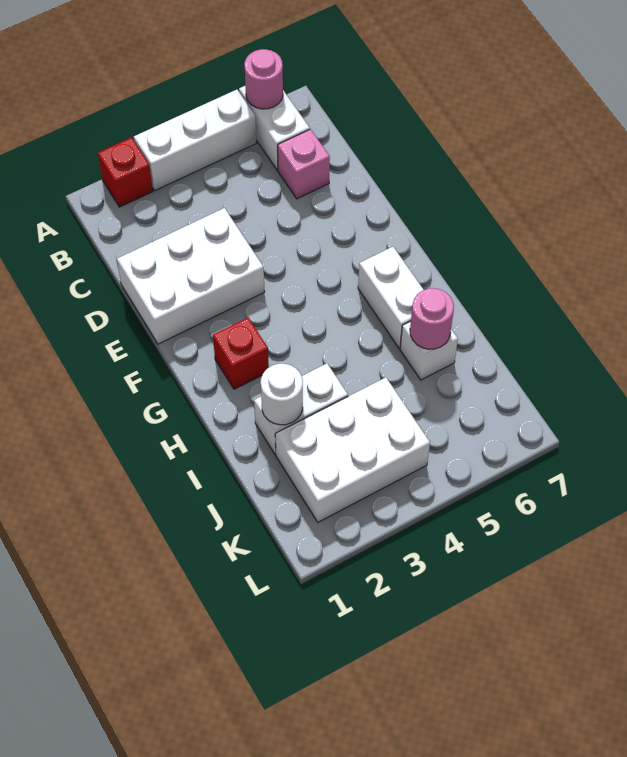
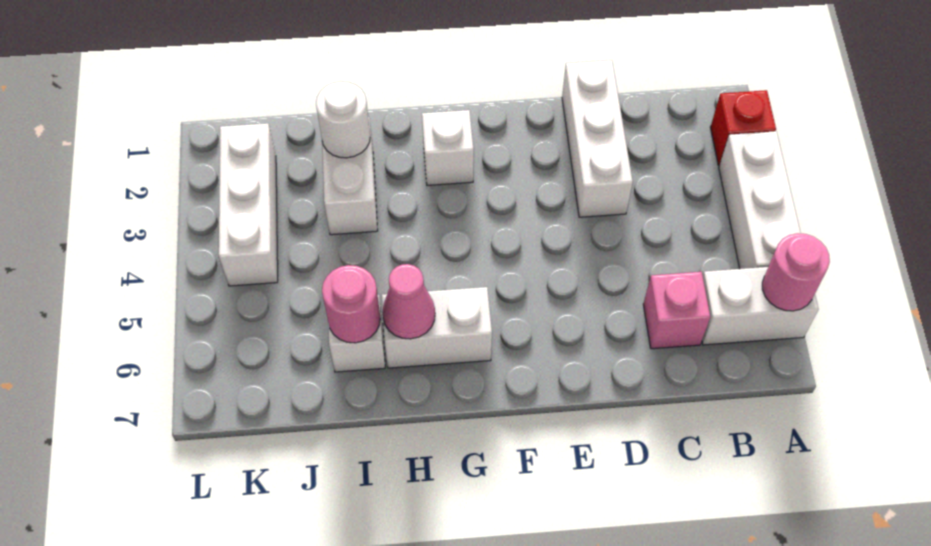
white brick D1:E3 level 1 -> white brick D1:D3 level 1
red brick G2 level 1 -> white brick G2 level 1
none -> pink cone H6 level 2
white brick J2:K4 level 1 -> white brick K2:K4 level 1

